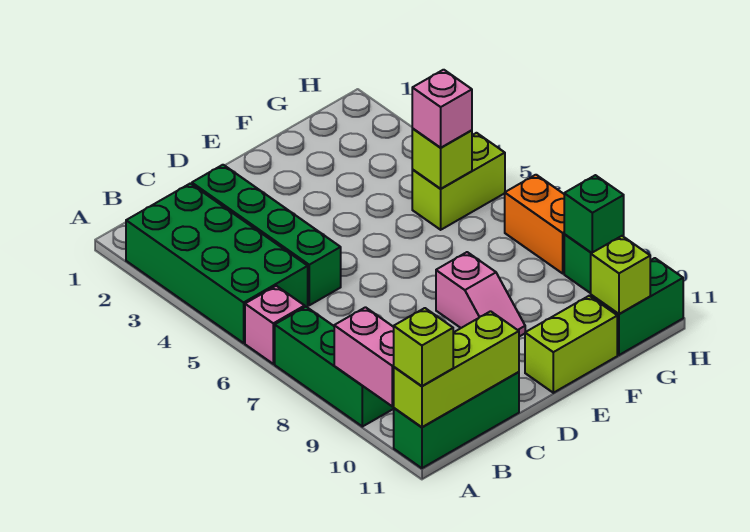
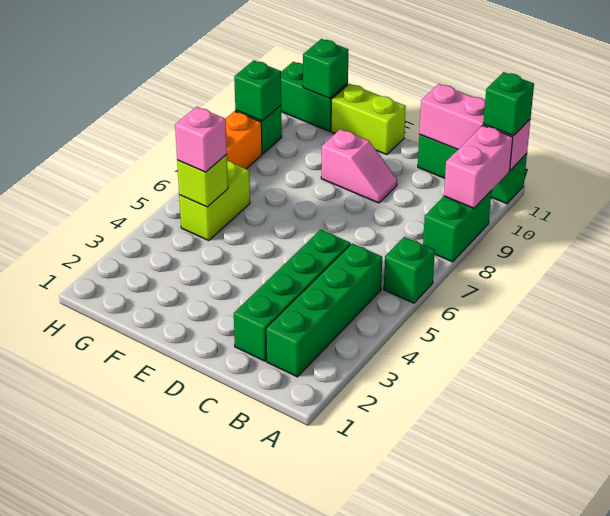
green brick A2:B5 level 1 -> green brick B2:B5 level 1
pink brick A6 level 1 -> green brick A6 level 1
green brick A7:A9 level 1 -> green brick A8:A9 level 1
lime brick A11:C11 level 2 -> pink brick A11:C11 level 2
lime brick A11 level 3 -> green brick A11 level 3
pink slope E8:E9 level 1 top 8 -> pink slope D9:E9 level 1 top E
lime brick G5:H5 level 1 -> lime brick G5:G6 level 1
lime brick G11 level 2 -> green brick G11 level 2

